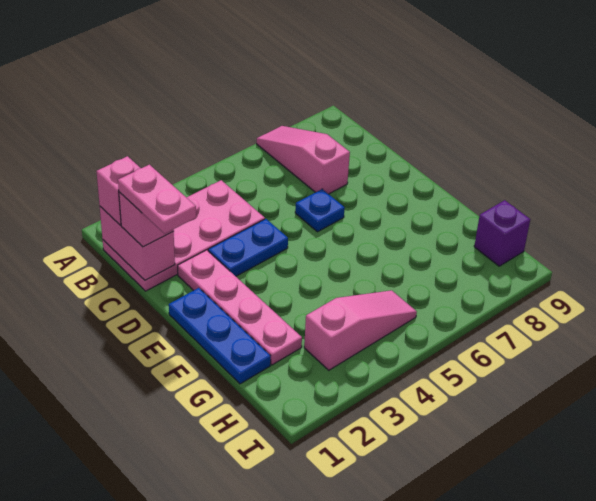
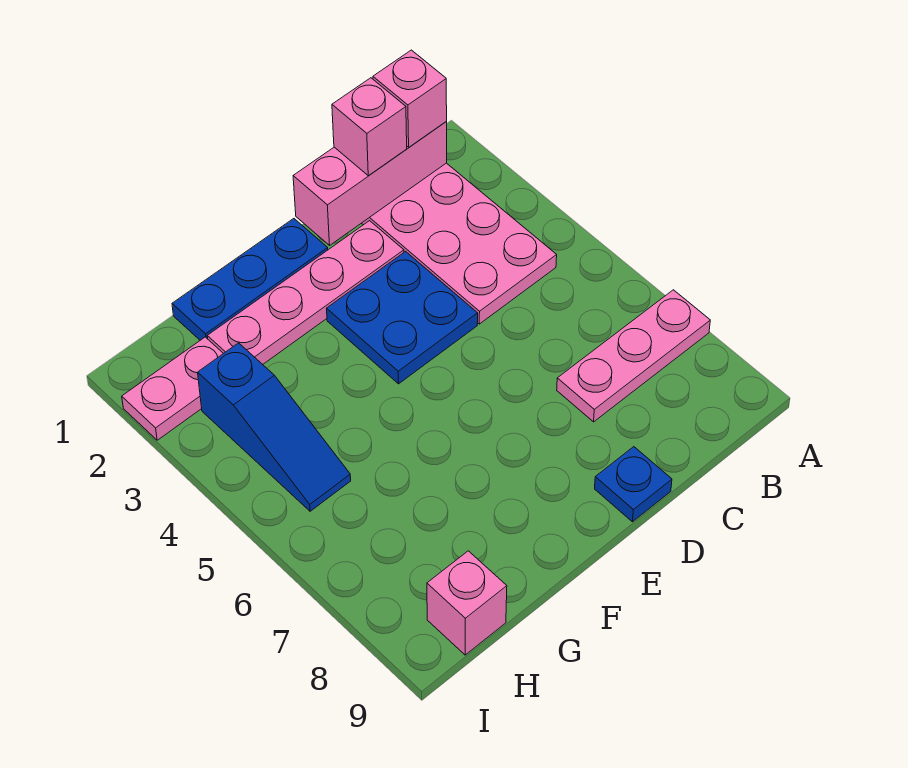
pink slope A7:C7 level 1 top C -> pink plate A7:C7 level 1
pink brick B1:C1 level 2 -> pink brick B1:D1 level 2
pink plate C1:D1 level 4 -> pink plate H2:I2 level 1
blue plate D3:D4 level 1 -> blue plate D3:E4 level 1
blue plate D6 level 1 -> blue plate D9 level 1
pink slope H3:H5 level 1 top 3 -> blue slope H3:H5 level 1 top 3
purple brick H9 level 1 -> pink brick H9 level 1

